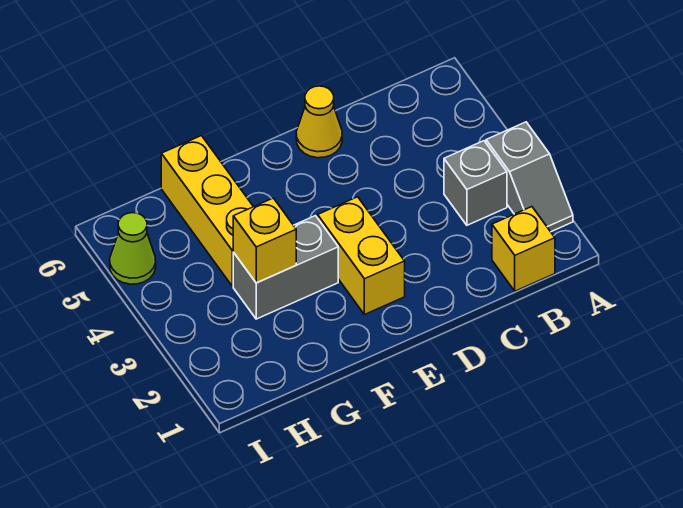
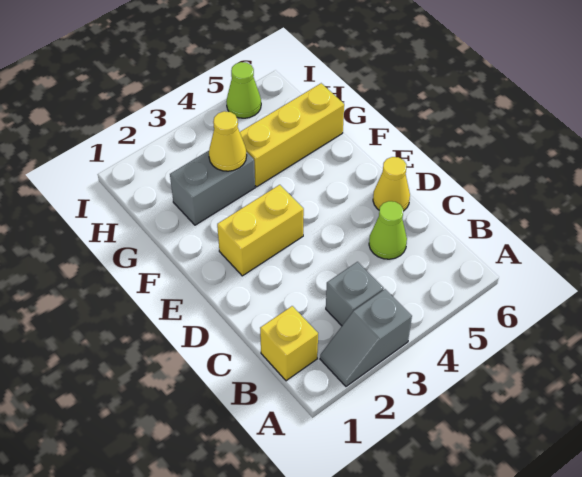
none -> lime cone C5 level 1
grey brick F3:G3 level 1 -> grey brick G2:G3 level 1
yellow brick G3 level 2 -> yellow cone G3 level 2

